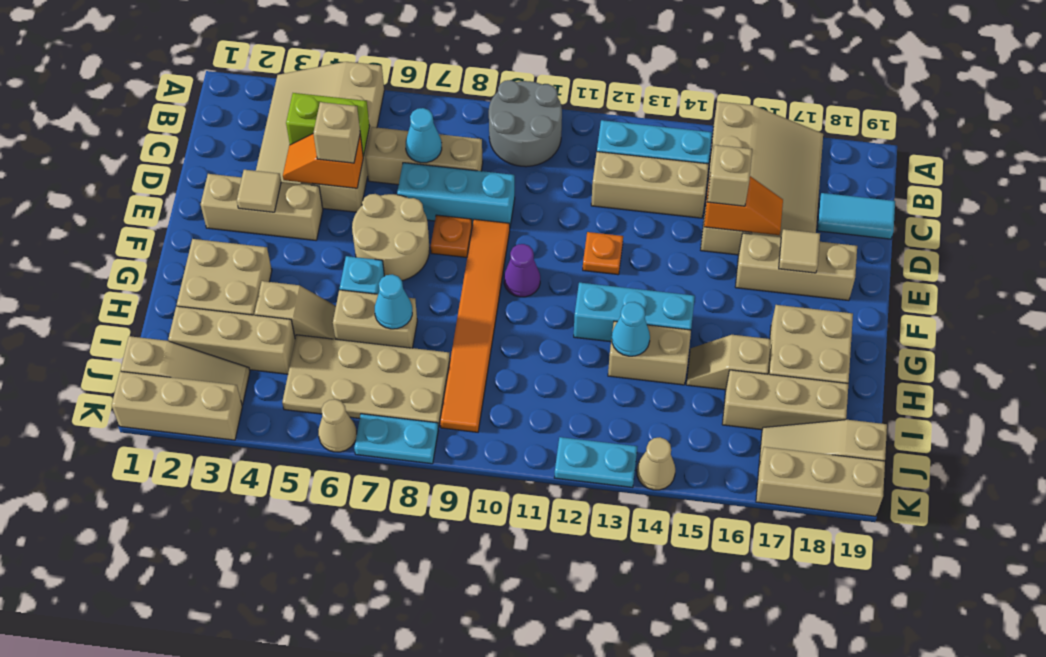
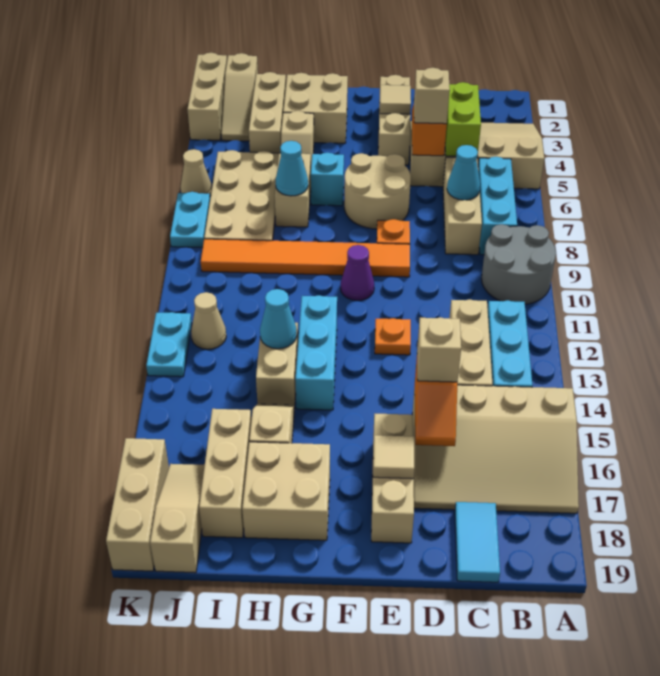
cyan brick D7:D9 level 1 -> cyan brick B6:B8 level 1
tan cone K14 level 1 -> tan cone J12 level 1

